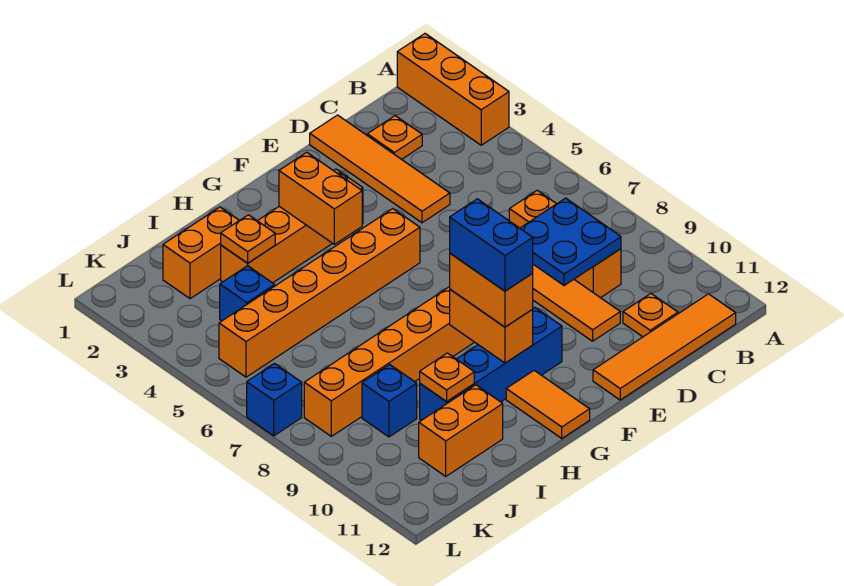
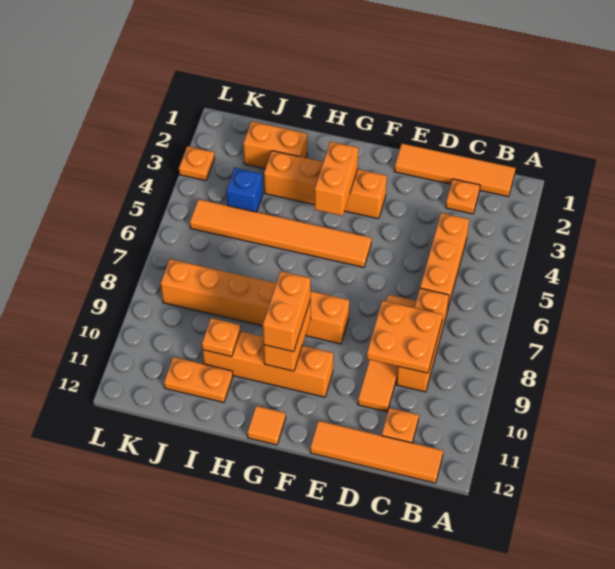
orange brick A1:A3 level 1 -> orange brick C4:C6 level 1
blue plate C8:D9 level 2 -> orange plate C8:D9 level 2
orange tile D1:D4 level 1 -> orange tile B1:E1 level 1
orange brick F5:K5 level 1 -> orange tile F5:K5 level 1
blue brick F10:I10 level 1 -> orange brick F10:I10 level 1
blue brick G9:G10 level 4 -> none
orange tile G11:G12 level 1 -> orange tile G12 level 1
orange plate I3 level 2 -> orange plate L3 level 1
orange brick I11:J11 level 1 -> orange plate I11:J11 level 1
blue brick J9 level 1 -> none
blue brick L7 level 1 -> none

